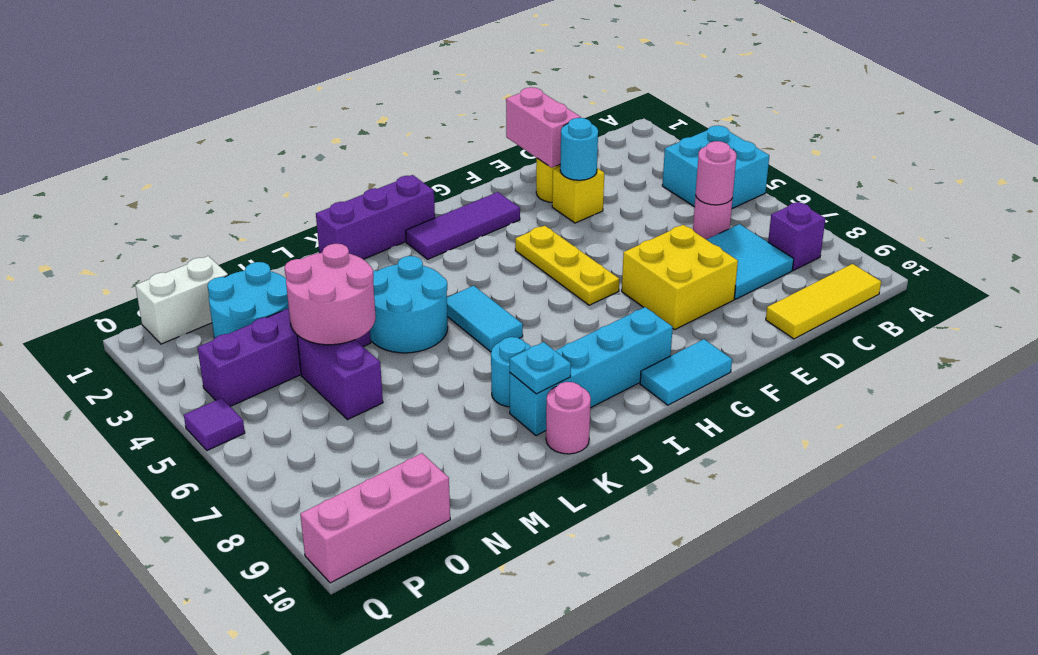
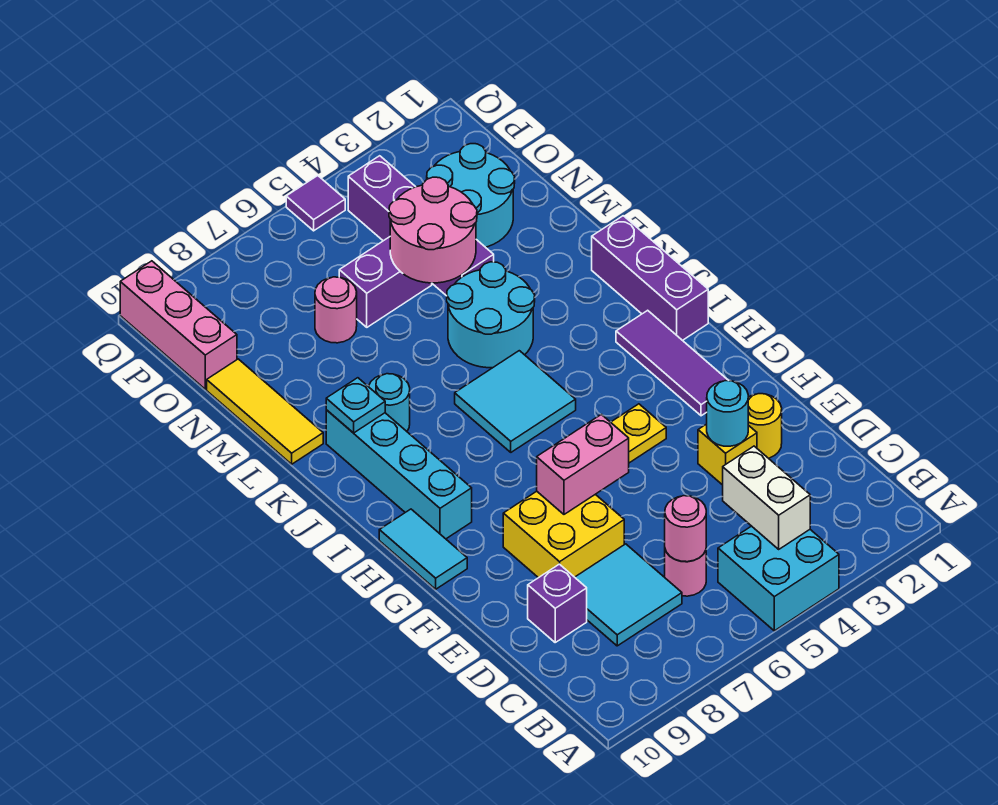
purple brick B8 level 1 -> purple brick D9 level 1
yellow tile B10:D10 level 1 -> yellow tile L10:N10 level 1
pink brick E1:E2 level 2 -> pink brick F6:F7 level 2
cyan tile J5:J6 level 1 -> cyan tile I5:J6 level 1
pink round brick K10 level 1 -> pink round brick N7 level 1
white brick O1:P1 level 1 -> white brick B4:C4 level 2

